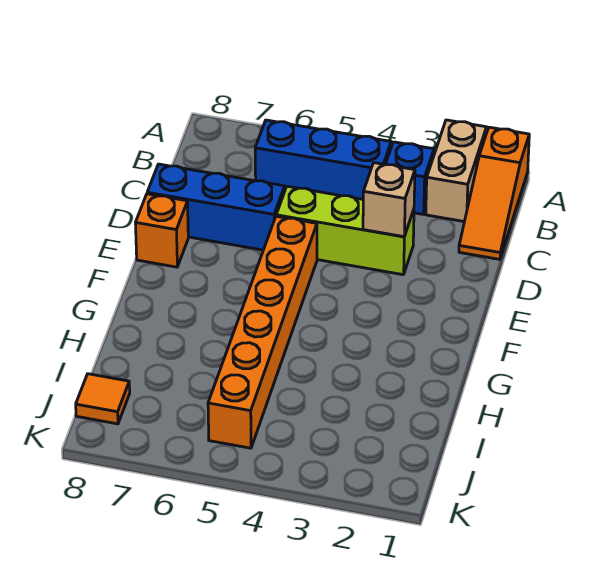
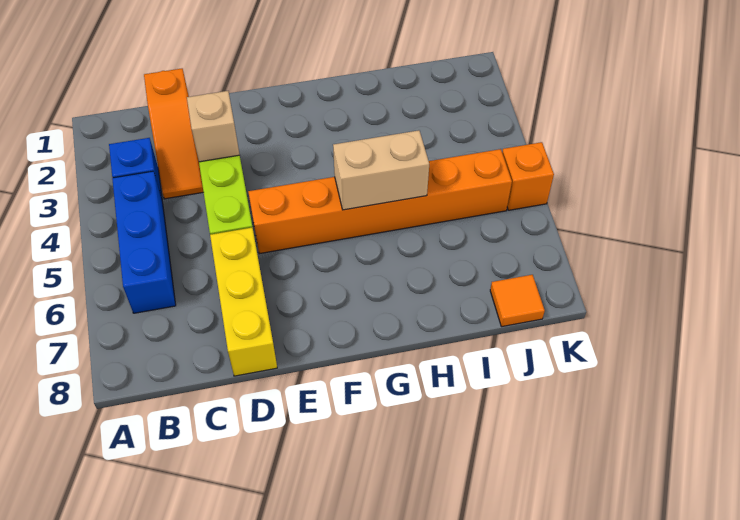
orange slope A1:C1 level 1 top A -> orange slope C1:C3 level 1 top 1
tan brick A2:B2 level 1 -> tan brick G5:H5 level 2
blue brick D6:D8 level 1 -> yellow brick D6:D8 level 1
orange brick E8 level 1 -> orange brick K5 level 1

